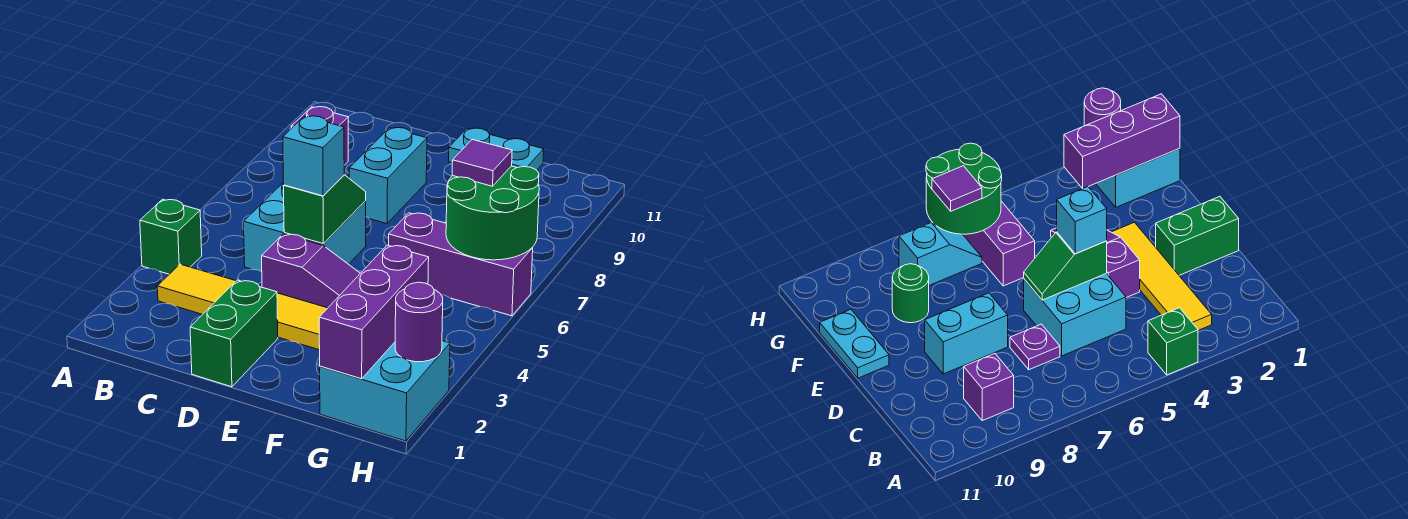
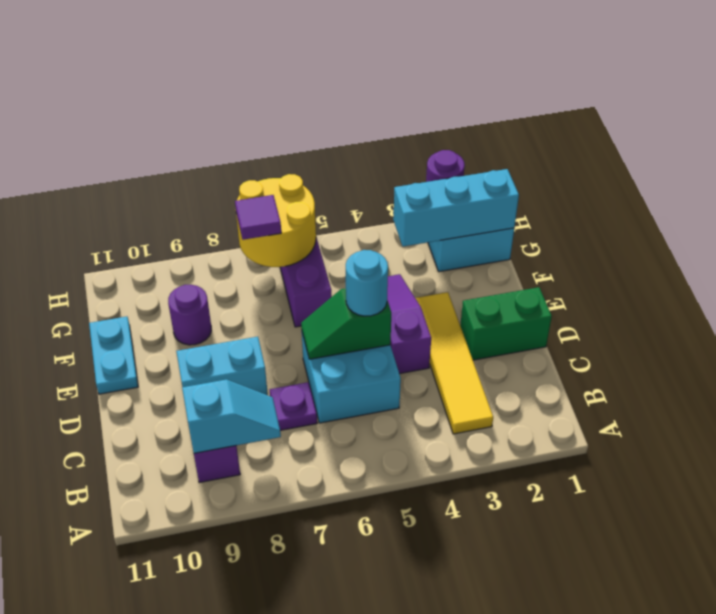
green brick A4 level 1 -> none
cyan brick D5 level 3 -> cyan round brick D5 level 3
green round brick F9 level 1 -> purple round brick F9 level 1
purple brick G1:G3 level 2 -> cyan brick G1:G3 level 2
green round brick G6:H7 level 2 -> yellow round brick G6:H7 level 2
cyan slope G7:G8 level 1 top 8 -> cyan slope B8:B9 level 2 top 9

